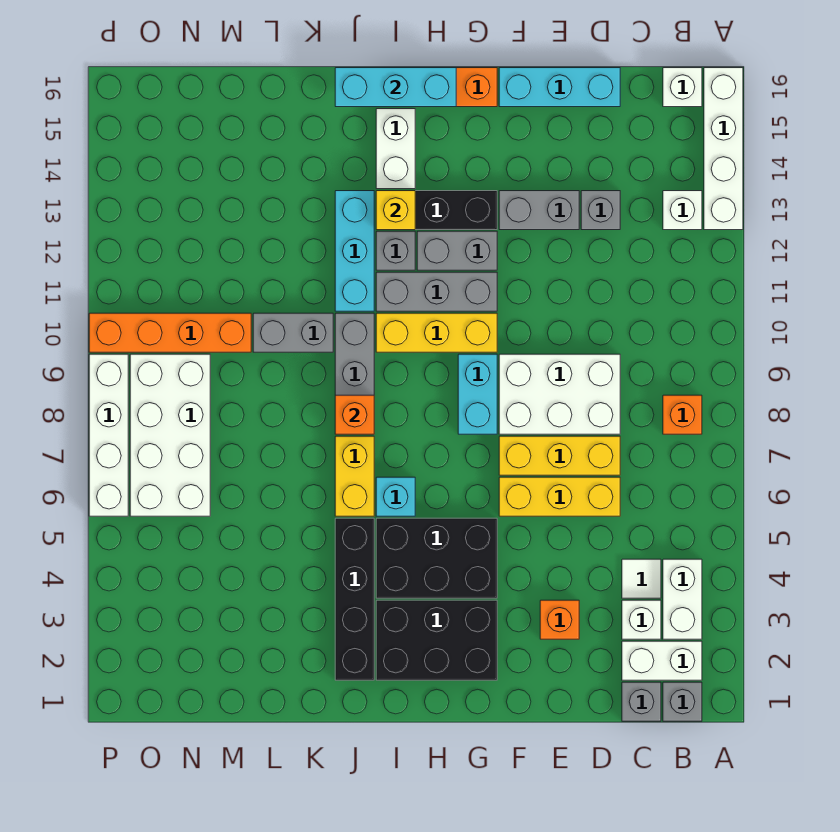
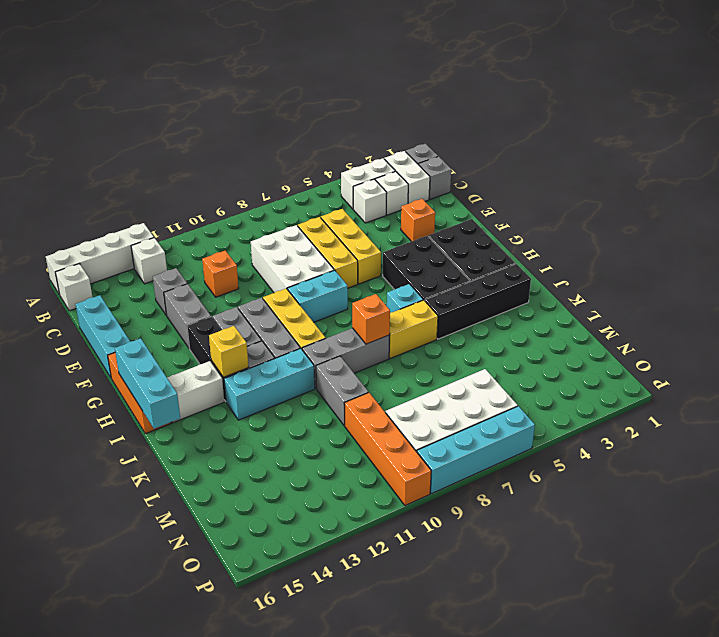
orange brick B8 level 1 -> orange brick D11 level 1
white tile C4 level 1 -> white brick C4 level 1
white brick P6:P9 level 1 -> cyan brick P6:P9 level 1

